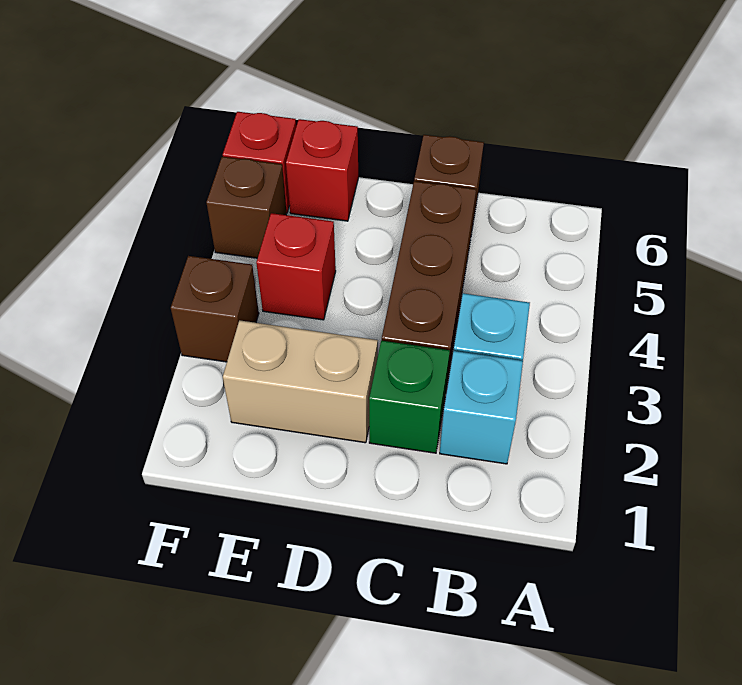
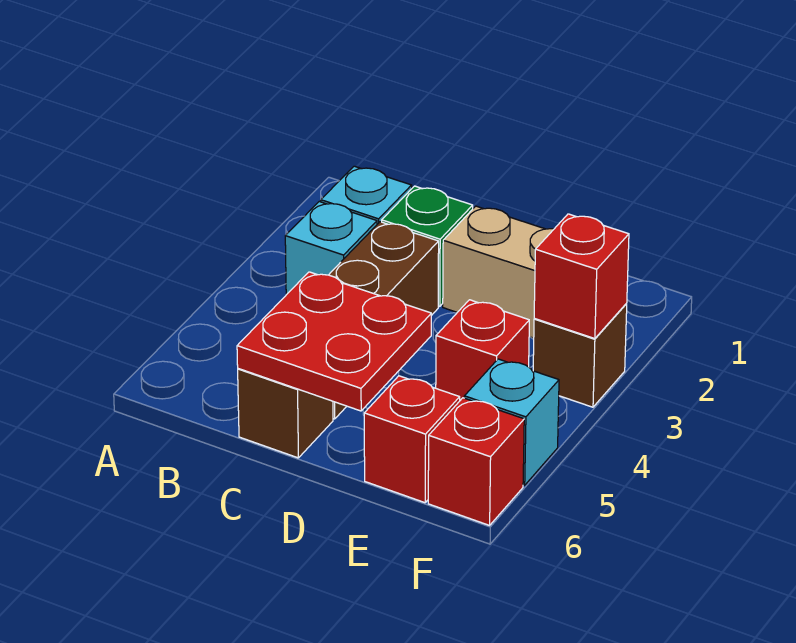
none -> red plate C5:D6 level 2
none -> red brick F3 level 2
brown brick F5 level 1 -> cyan brick F5 level 1

